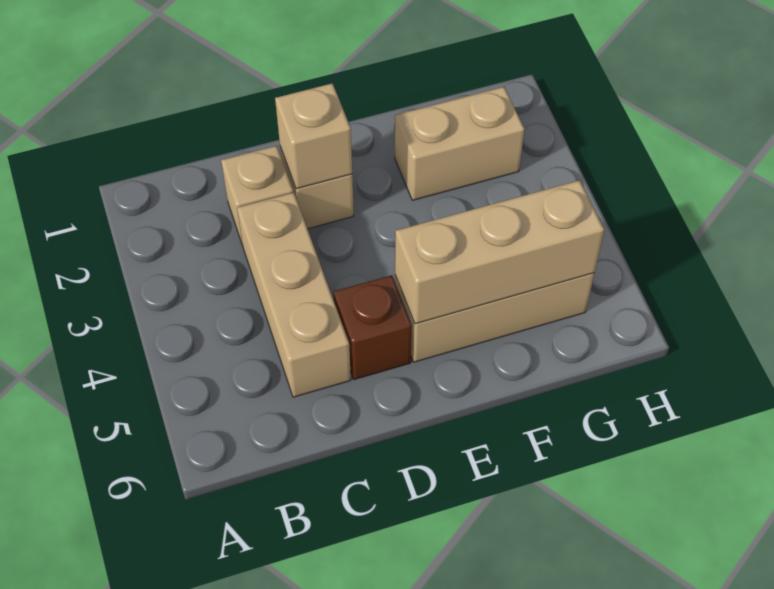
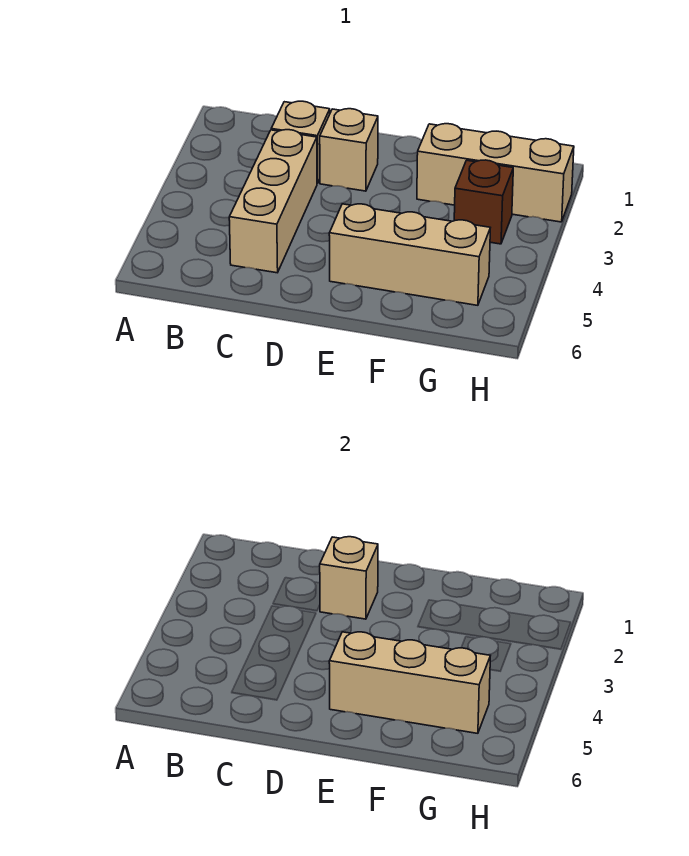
brown brick D5 level 1 -> brown brick G3 level 1
tan brick F2:G2 level 1 -> tan brick F2:H2 level 1

